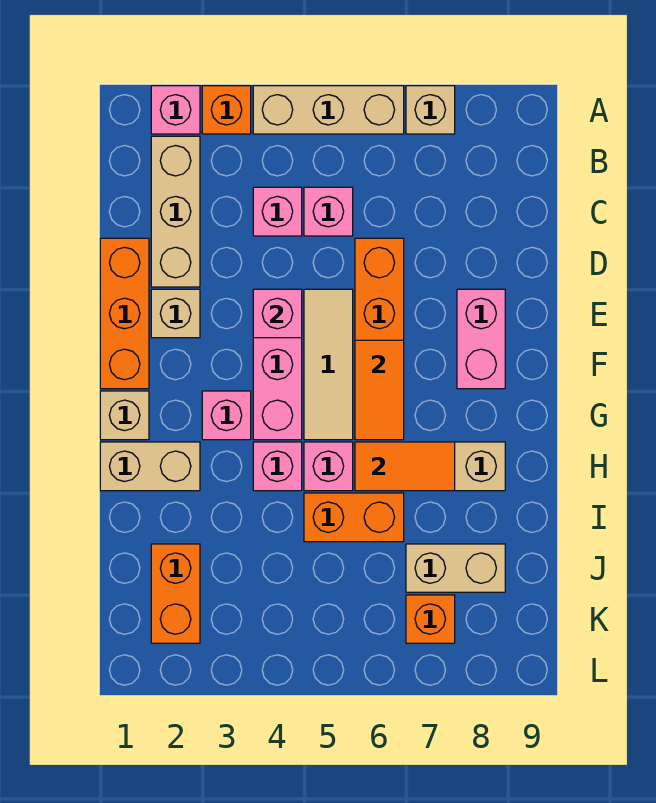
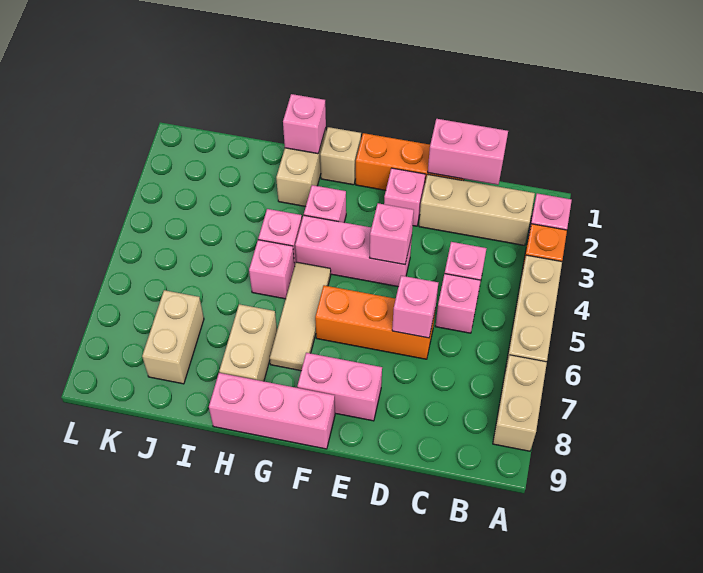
tan brick A7 level 1 -> tan brick A7:A8 level 1
none -> pink brick C1:D1 level 2
none -> pink brick D6 level 2
tan brick E2 level 1 -> pink brick E2 level 1
tan tile E5:G5 level 1 -> tan tile G5:G7 level 1
orange tile F6:G6 level 2 -> none
none -> pink brick F9:H9 level 1
none -> pink brick H1 level 2
orange tile H6:H7 level 2 -> none
orange brick I5:I6 level 1 -> none
orange brick J2:K2 level 1 -> none
orange brick K7 level 1 -> none

